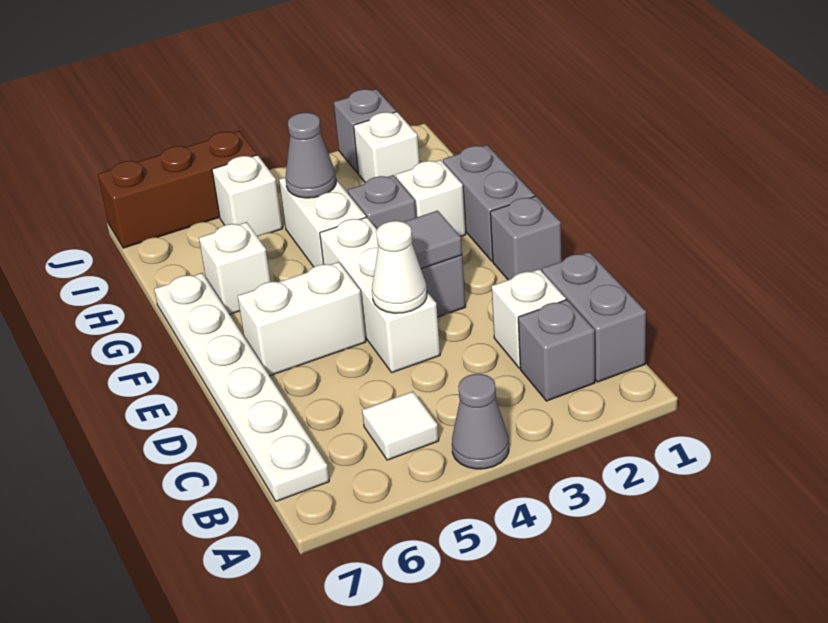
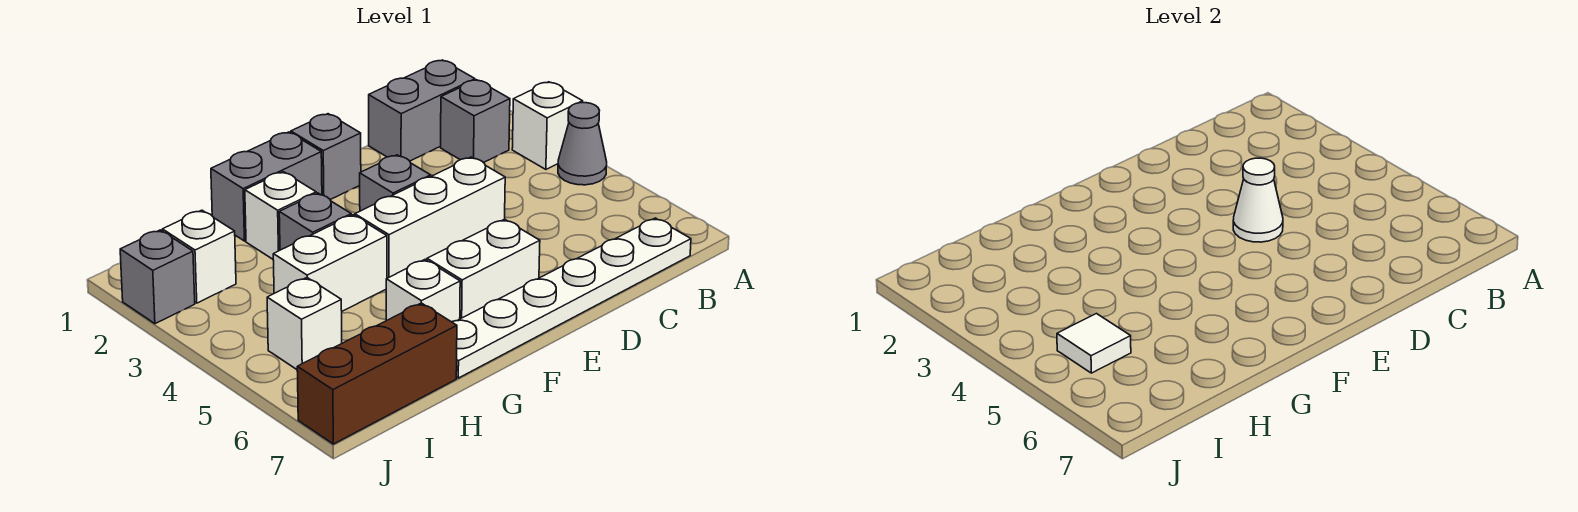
white tile B5 level 1 -> white tile I5 level 2
white brick C2 level 1 -> white brick A3 level 1
grey tile E3 level 2 -> none
white brick E5:E6 level 1 -> white brick E6:F6 level 1
grey cone H4 level 2 -> none
brown brick J5:J7 level 1 -> brown brick H7:J7 level 1

